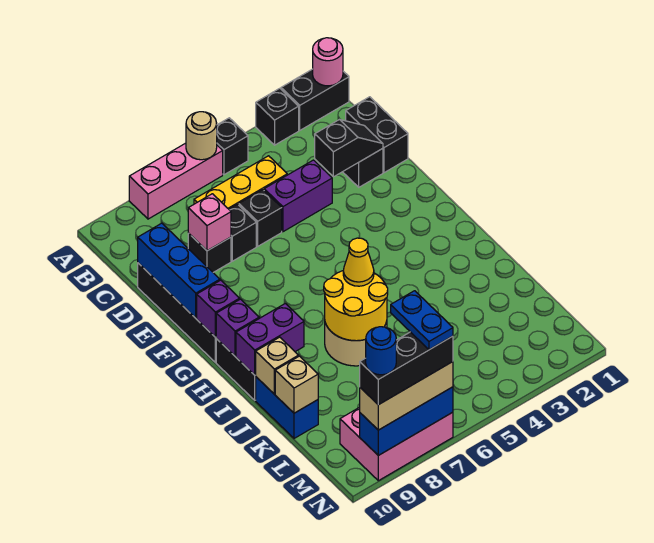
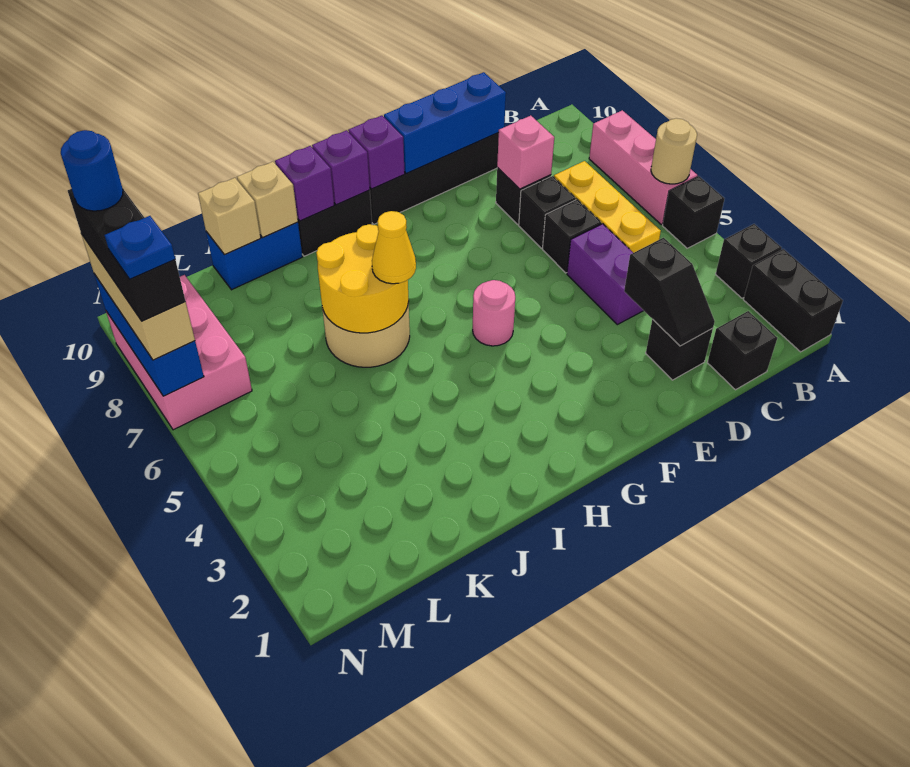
pink round brick A1 level 2 -> pink round brick G5 level 1
black brick C1:D1 level 1 -> black brick C1 level 1
purple brick I9:I10 level 2 -> purple brick I10 level 2
blue plate M7:N7 level 5 -> blue plate N7 level 5

